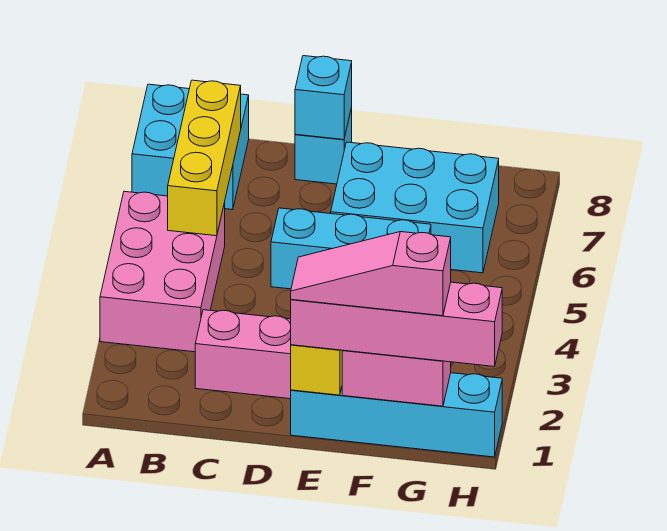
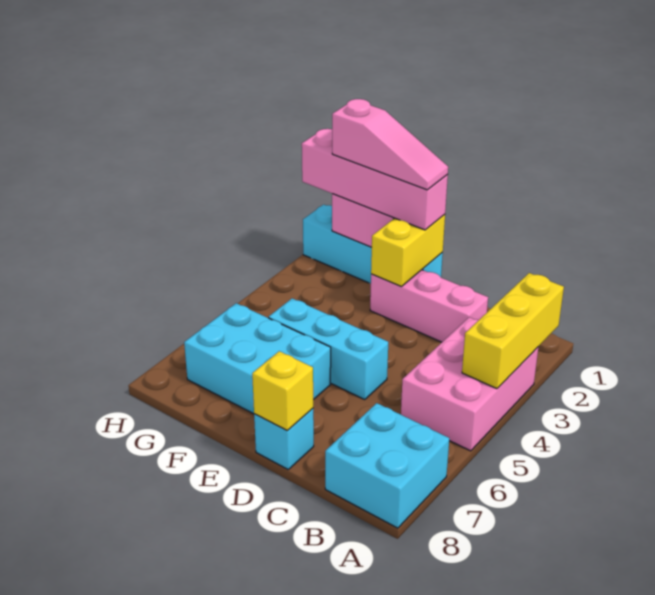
yellow brick B5:B7 level 2 -> yellow brick A2:A4 level 2
cyan brick D8 level 2 -> yellow brick D8 level 2

